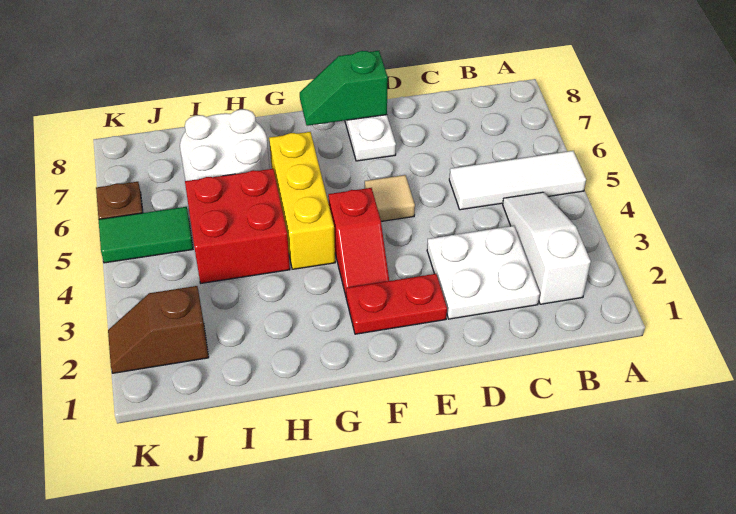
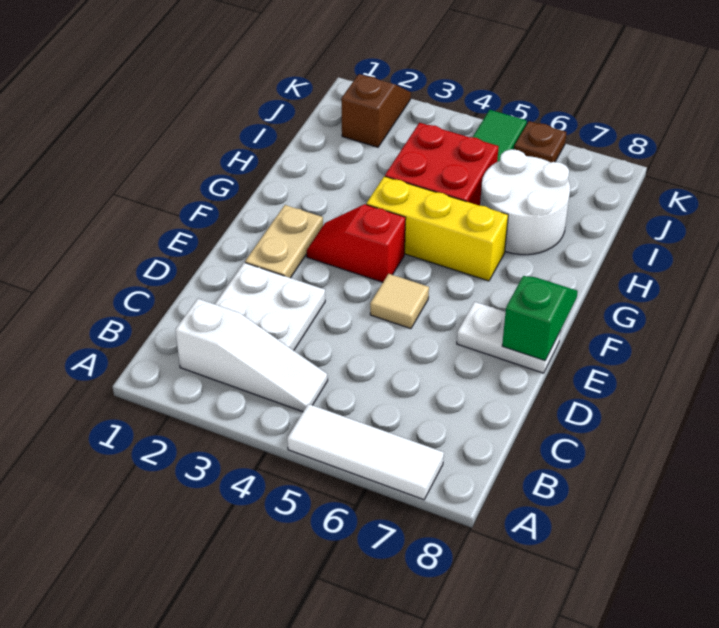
white tile A5:C5 level 1 -> white tile A5:A7 level 1
red plate E2:F2 level 1 -> tan plate E2:F2 level 1

